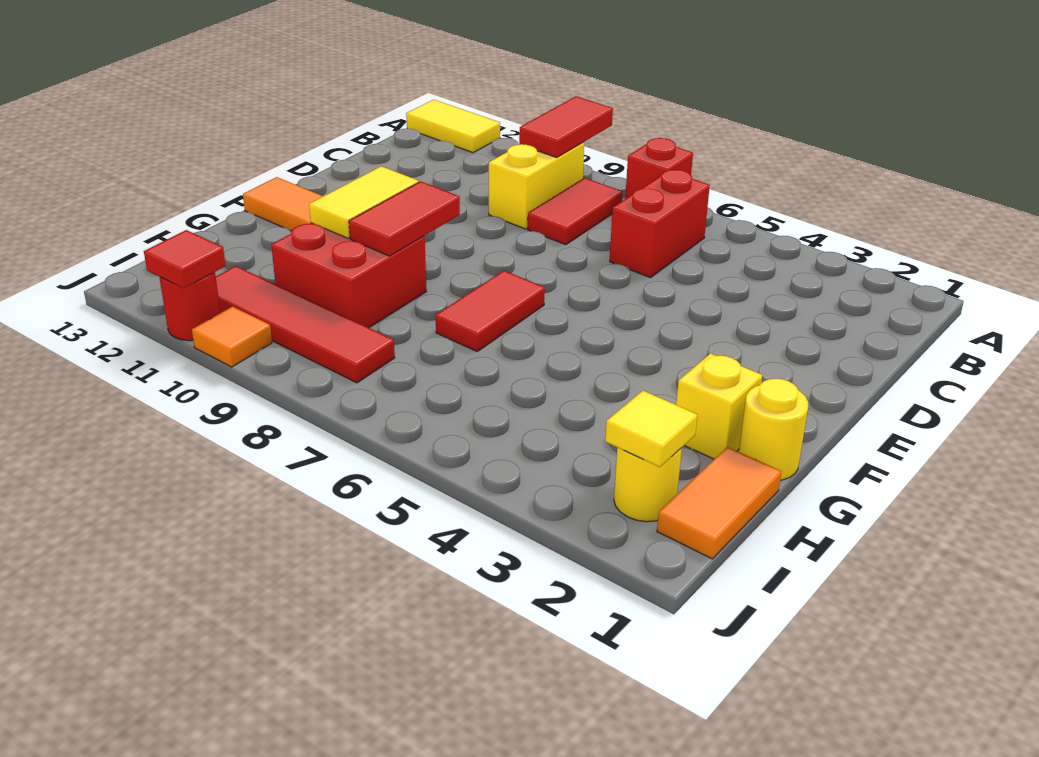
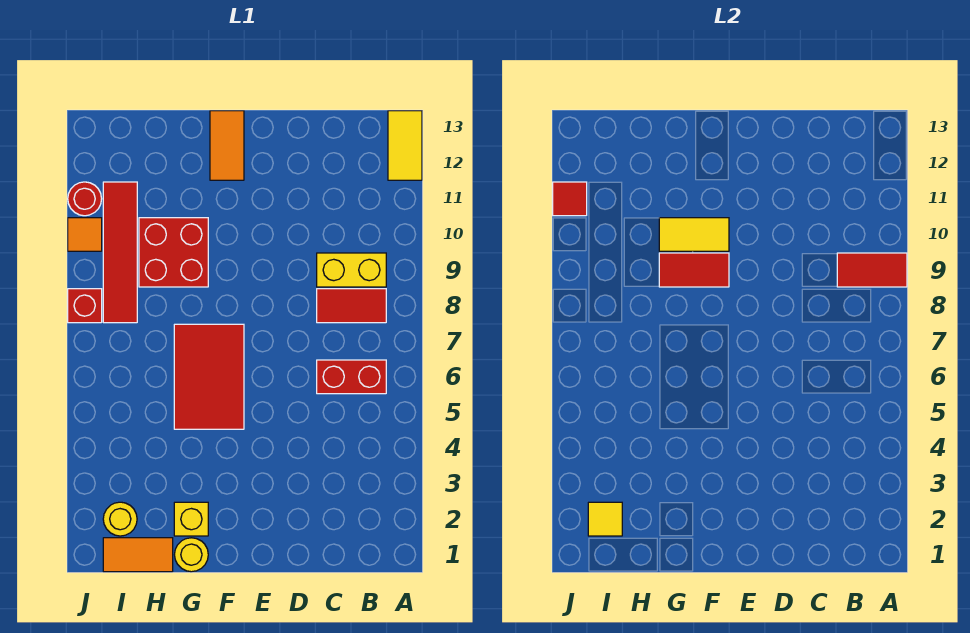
red brick A7 level 1 -> red brick J8 level 1
red tile F7:G7 level 1 -> red tile F5:G7 level 1

